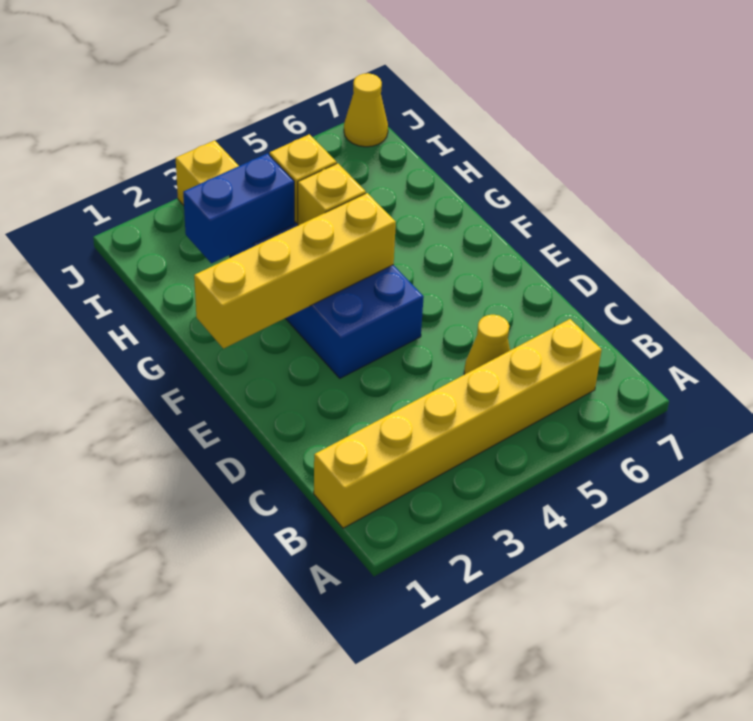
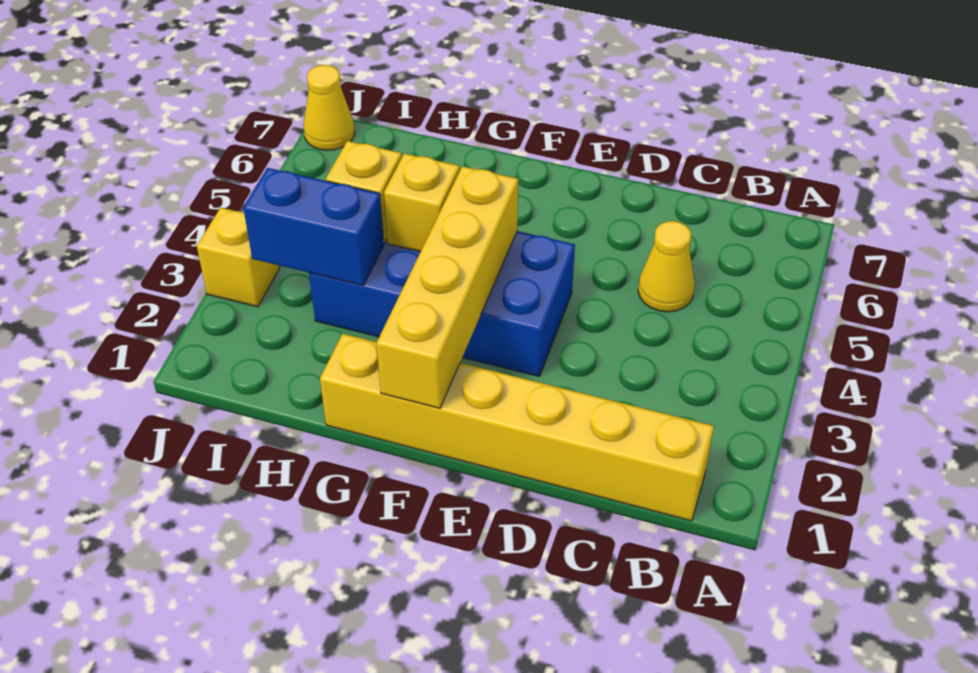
yellow brick B1:B6 level 1 -> yellow brick B1:G1 level 1
blue brick H2:H3 level 2 -> blue brick H3:I3 level 2

